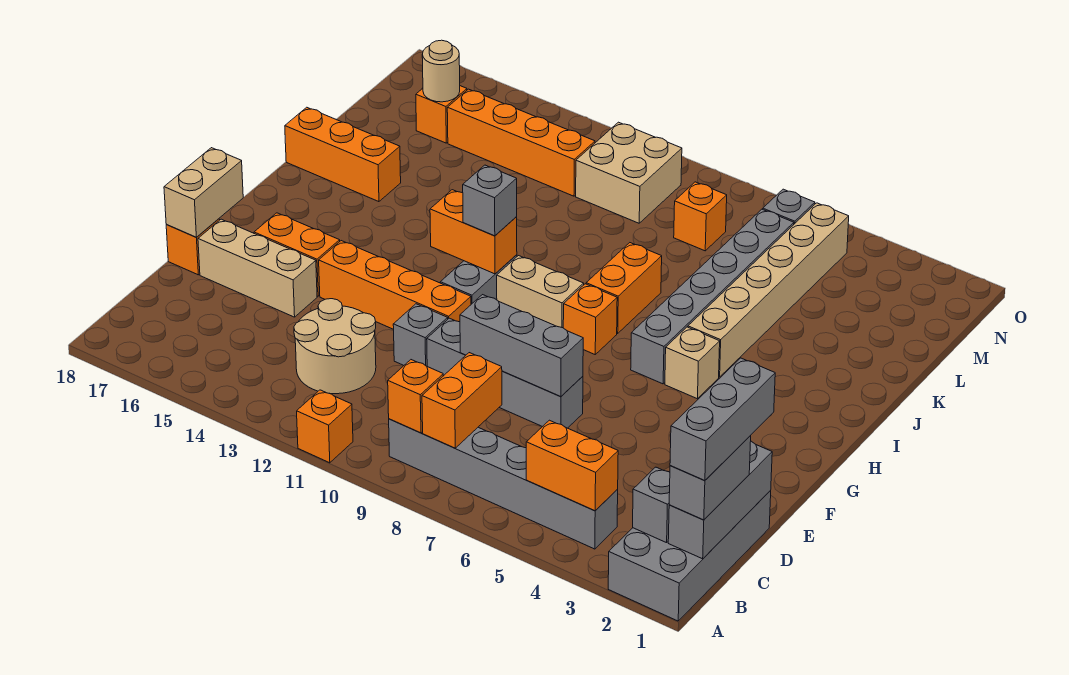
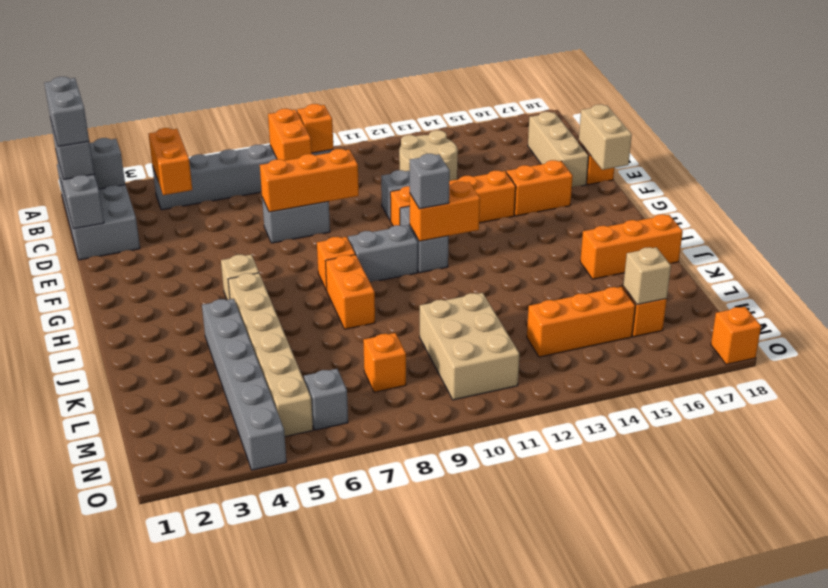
orange brick A11 level 1 -> orange brick O18 level 1
grey brick B1:D1 level 4 -> grey brick B1:C1 level 4
orange brick B4:B5 level 2 -> orange brick B4:C4 level 2
grey brick E7:E10 level 1 -> grey brick E7:E8 level 1
grey brick E7:E9 level 2 -> orange brick E7:E9 level 2
tan brick E15:E17 level 1 -> tan brick C17:E17 level 1
grey brick H6:M6 level 1 -> grey brick J4:O4 level 1
tan brick H9:H10 level 1 -> grey brick H9:H10 level 1
tan brick M10:N11 level 1 -> tan brick L10:N11 level 1
orange brick M12:M15 level 1 -> orange brick M13:M15 level 1
tan round brick M16 level 2 -> tan brick M16 level 2

